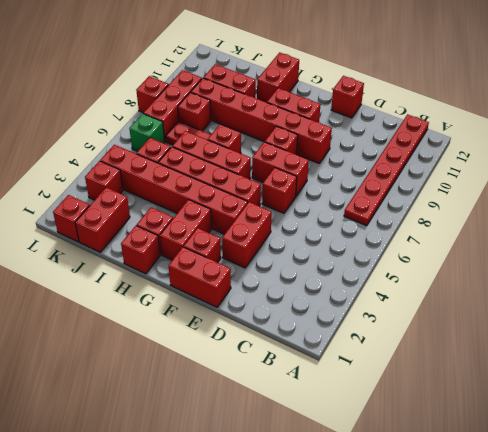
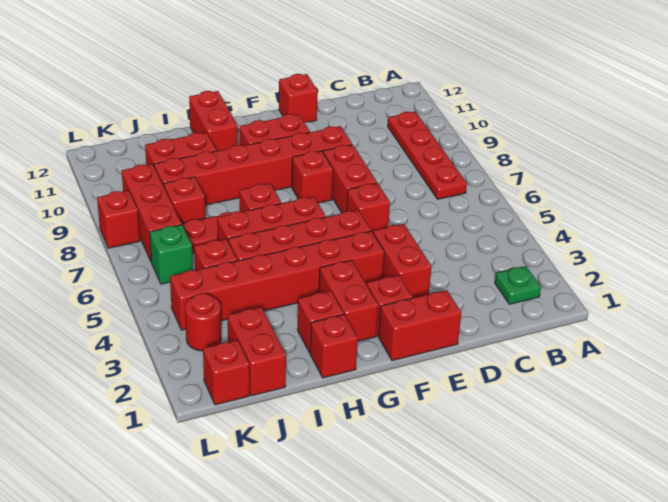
none -> green plate B2 level 1
red plate B7:B12 level 1 -> red plate B7:B10 level 1
red brick E7:F7 level 1 -> red brick E7:E8 level 1
red brick K3 level 1 -> red round brick K3 level 1

